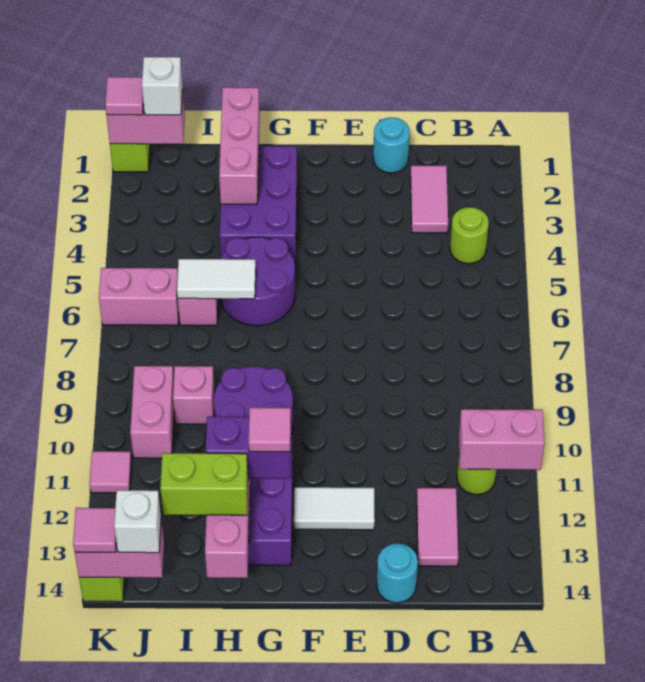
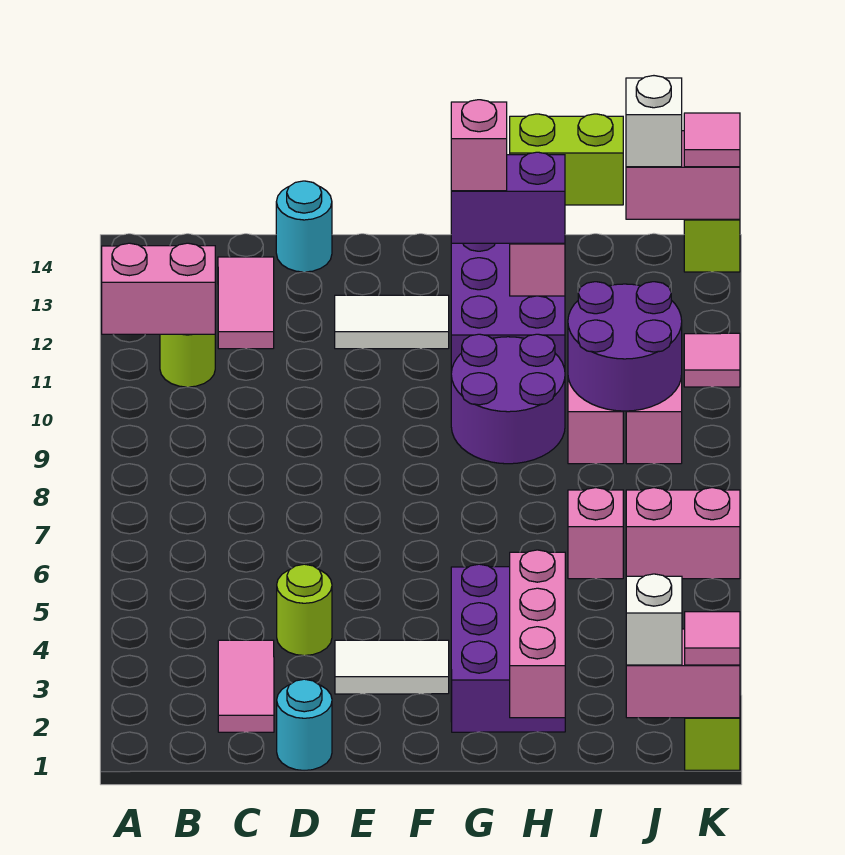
lime round brick B4 level 1 -> lime round brick D4 level 1
purple round brick G5:H6 level 1 -> purple round brick I9:J10 level 2
pink tile G12 level 4 -> pink brick G12 level 4
white tile H6:I6 level 2 -> white tile E3:F3 level 1

